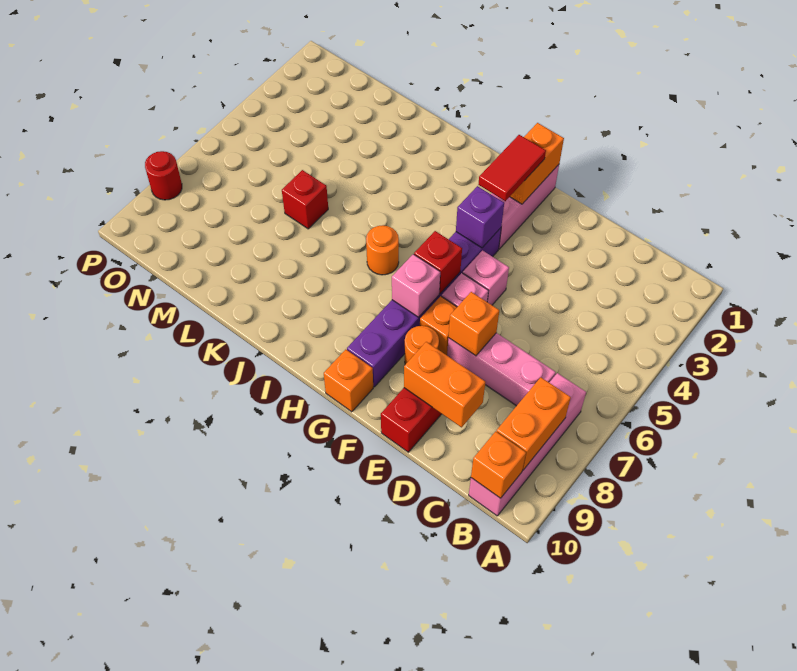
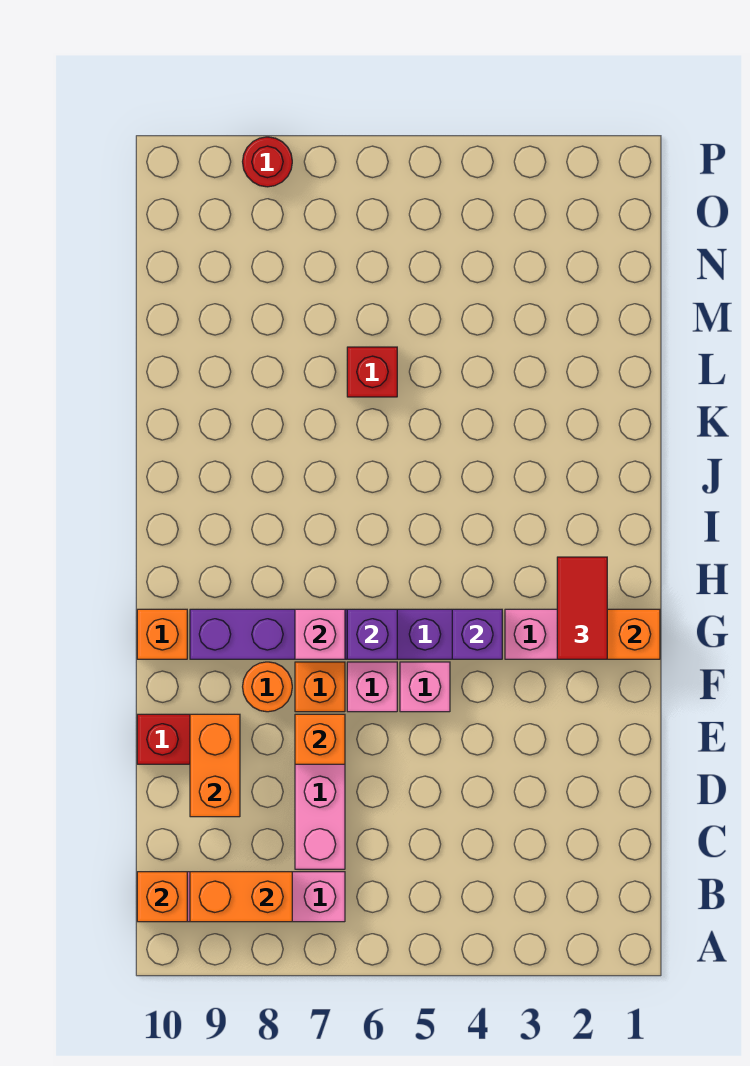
red tile G2:G3 level 3 -> red tile G2:H2 level 3
red brick G6 level 2 -> purple brick G6 level 2
orange round brick I6 level 1 -> none

